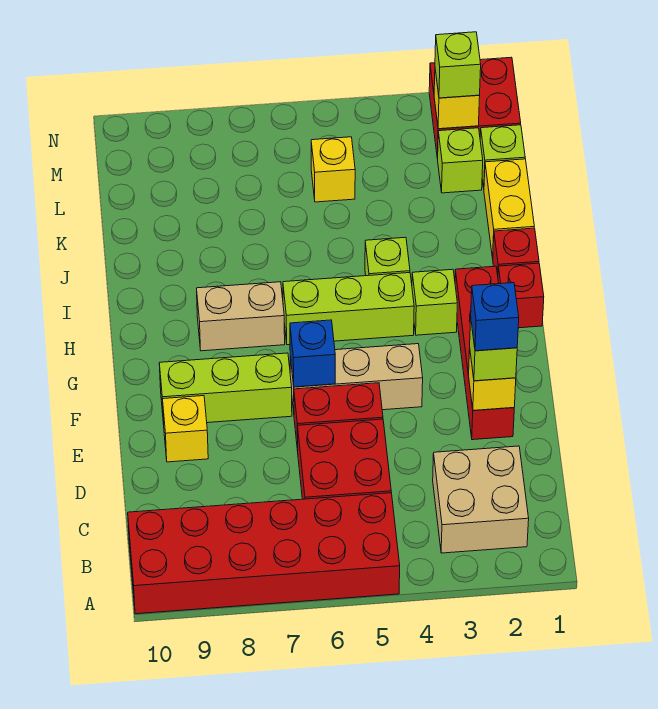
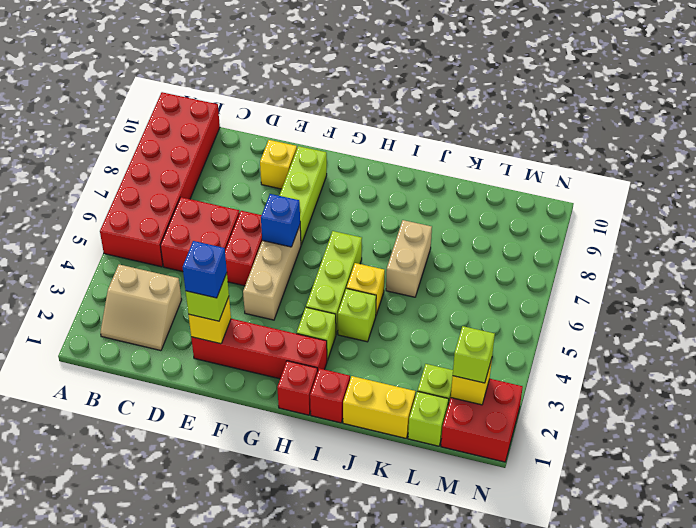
tan brick B2:C3 level 1 -> tan slope B2:C3 level 1 top 3
tan brick H7:H8 level 1 -> tan brick J6:J7 level 1
yellow brick L5 level 1 -> yellow brick I5 level 1

